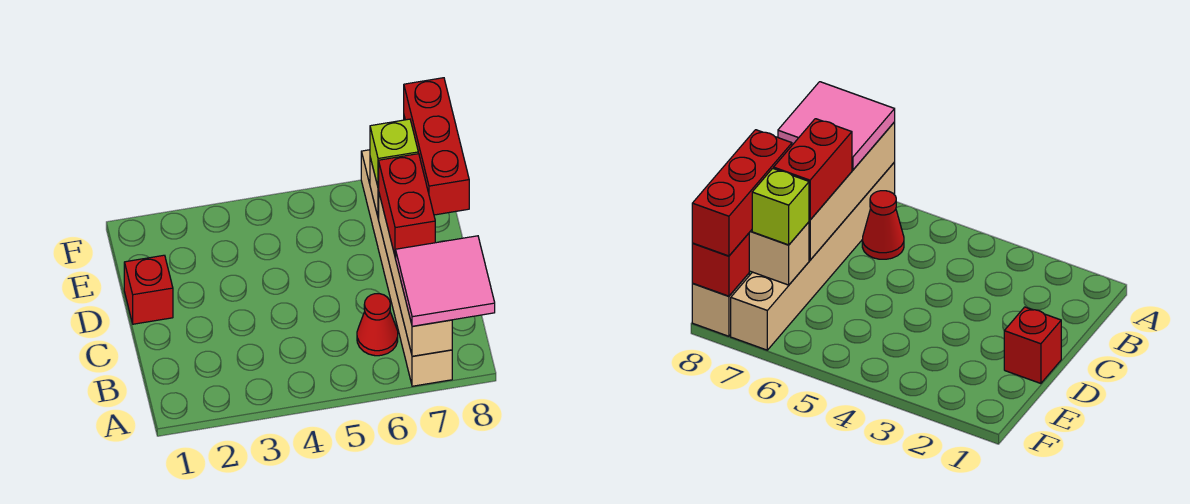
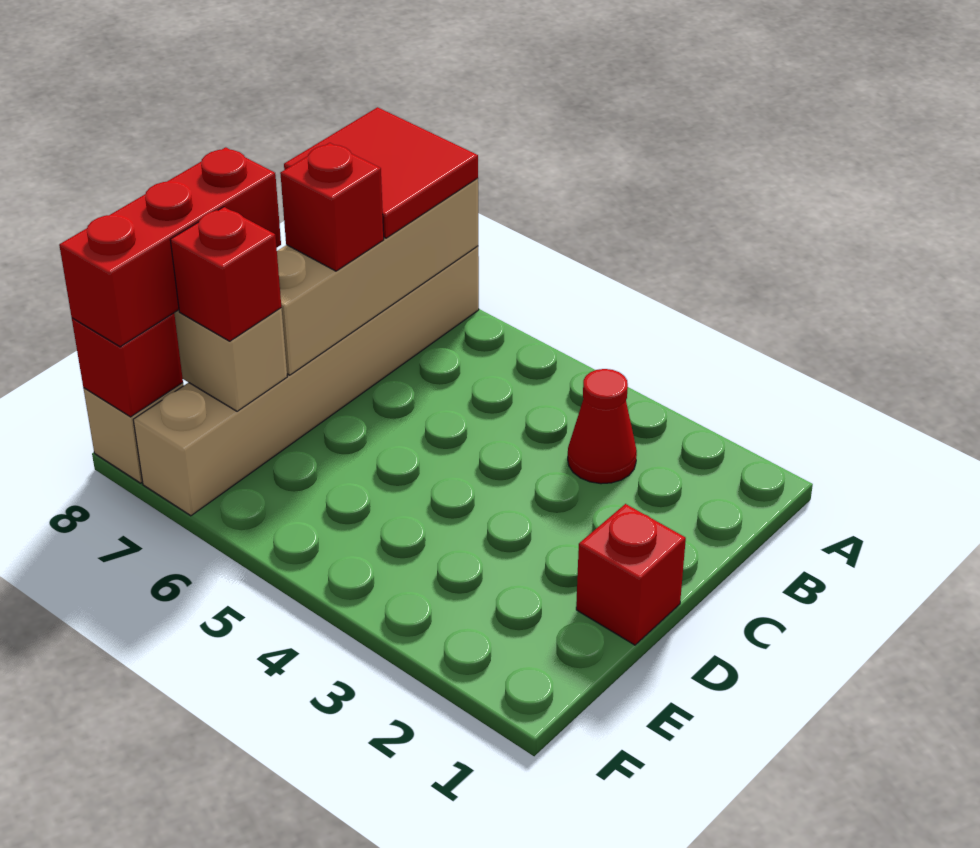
pink tile A7:B8 level 3 -> red tile A7:B8 level 3
red cone B6 level 1 -> red cone B3 level 1
red brick C7:D7 level 3 -> red brick C7 level 3
lime brick E7 level 3 -> red brick E7 level 3

